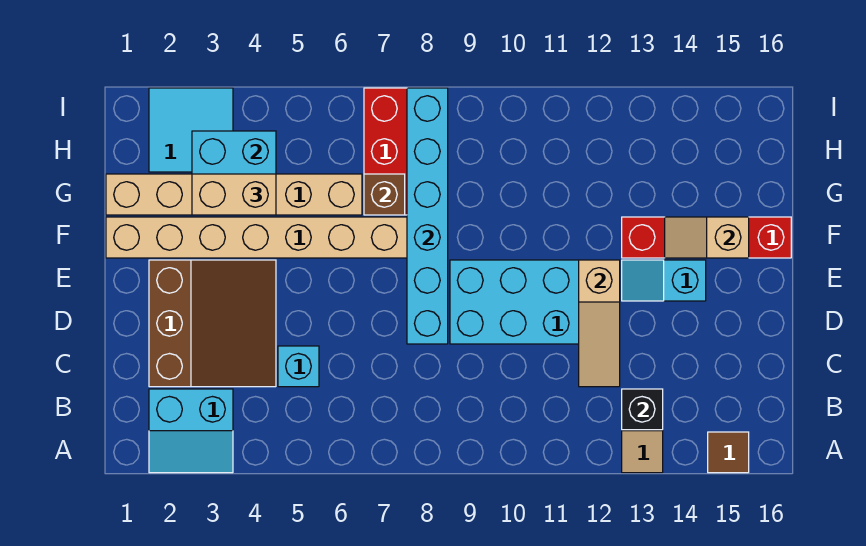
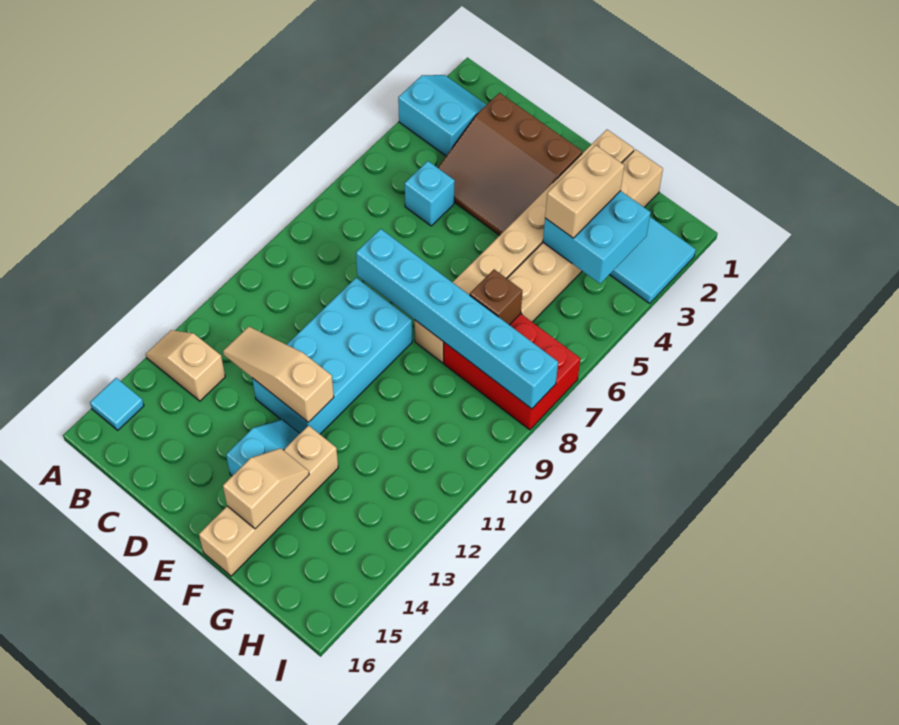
cyan slope A2:B3 level 1 top B -> cyan slope A2:B3 level 1 top 3
brown tile A15 level 1 -> cyan tile A15 level 1
black brick B13 level 2 -> none
red brick F13:F16 level 1 -> tan brick F13:F16 level 1

